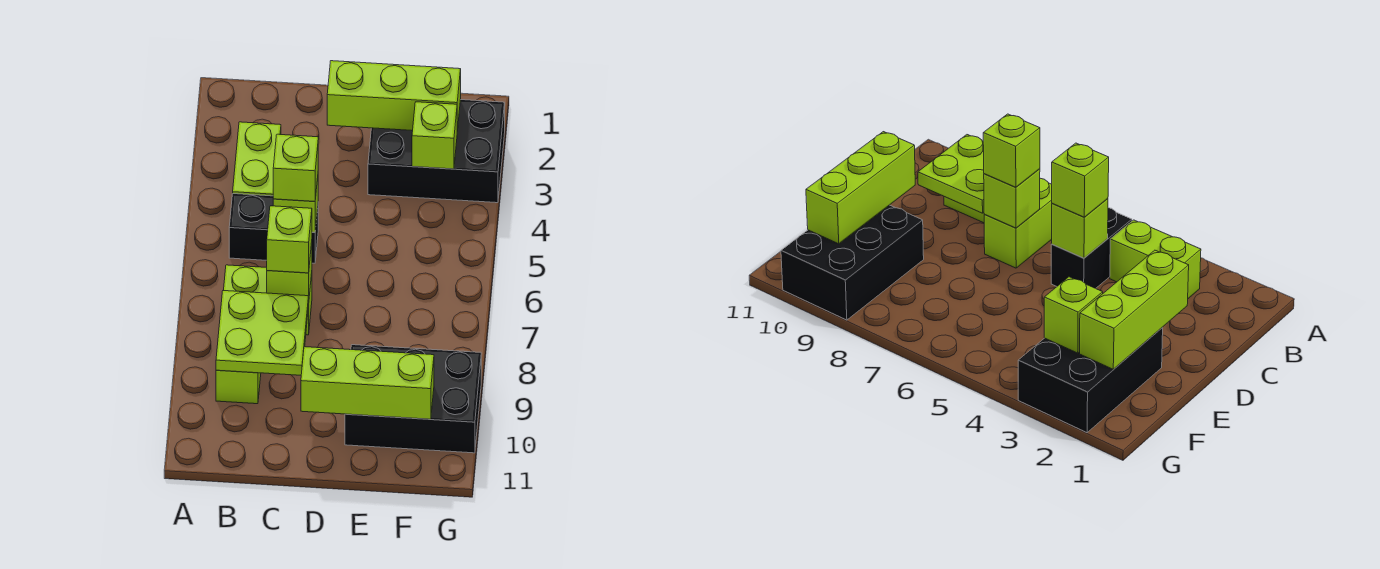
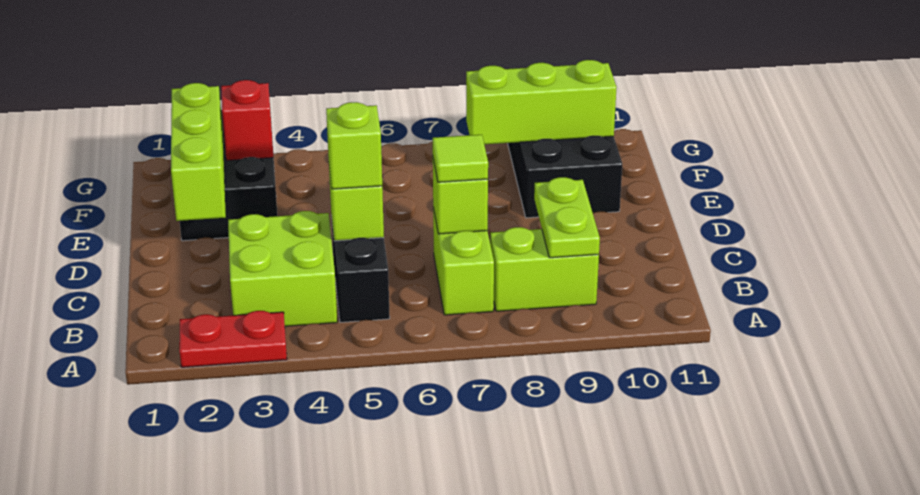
none -> red plate A2:A3 level 1
lime brick B3:B4 level 1 -> lime brick B3:C4 level 1
lime plate B8:C9 level 2 -> lime plate B9:C9 level 2
lime brick C7 level 3 -> lime tile C7 level 3
lime brick D10:F10 level 2 -> lime brick F8:F10 level 2
lime brick F3 level 2 -> red brick F3 level 2

